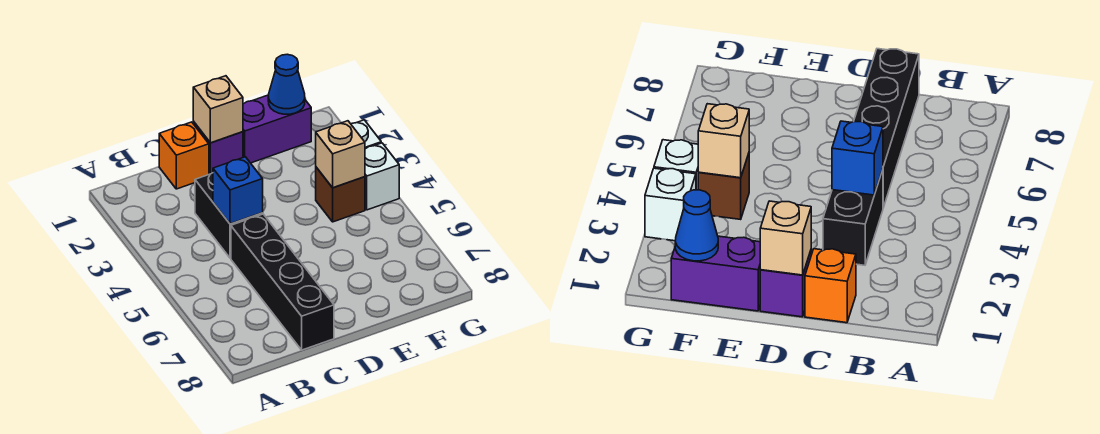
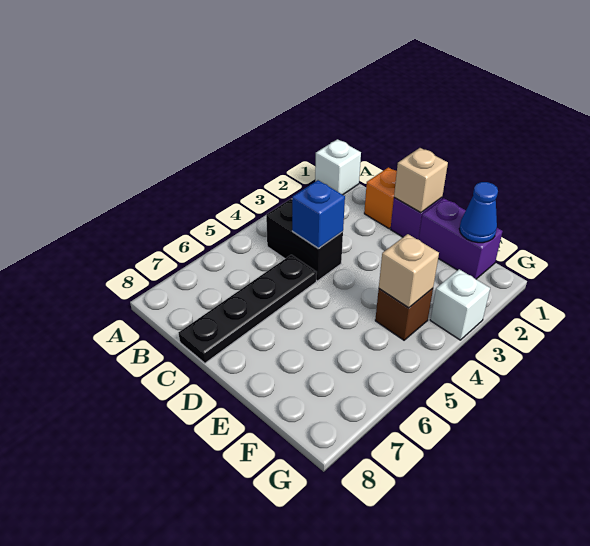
black brick C3:C4 level 1 -> black brick B4:C4 level 1
black brick C5:C8 level 1 -> black plate C5:C8 level 1
white brick G4 level 1 -> white brick A1 level 1

